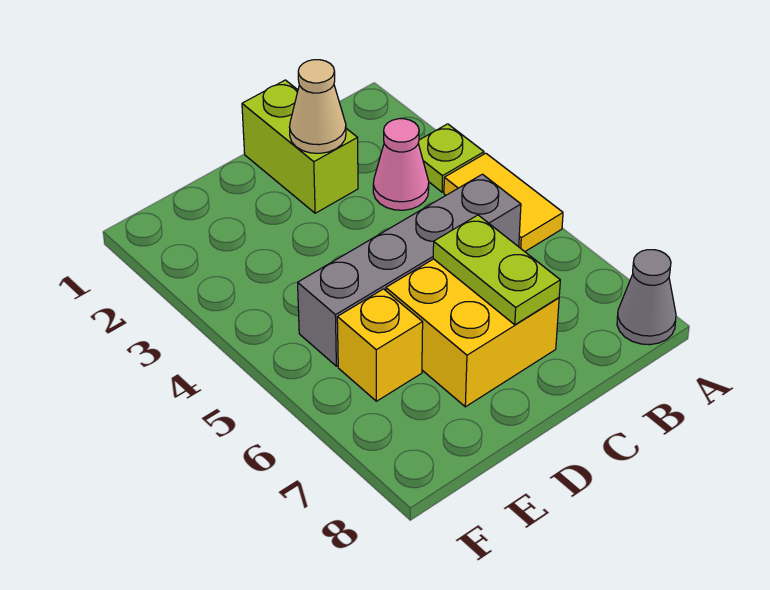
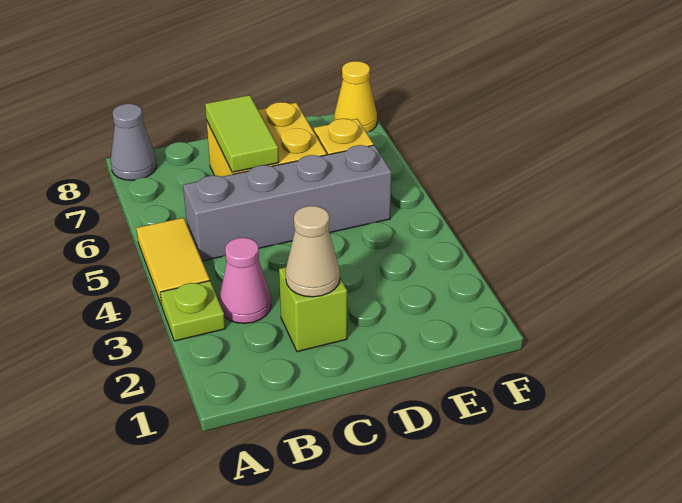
lime brick C1:C2 level 1 -> lime brick C2 level 1
lime plate C6:C7 level 2 -> lime tile C6:C7 level 2
none -> yellow cone F8 level 1

